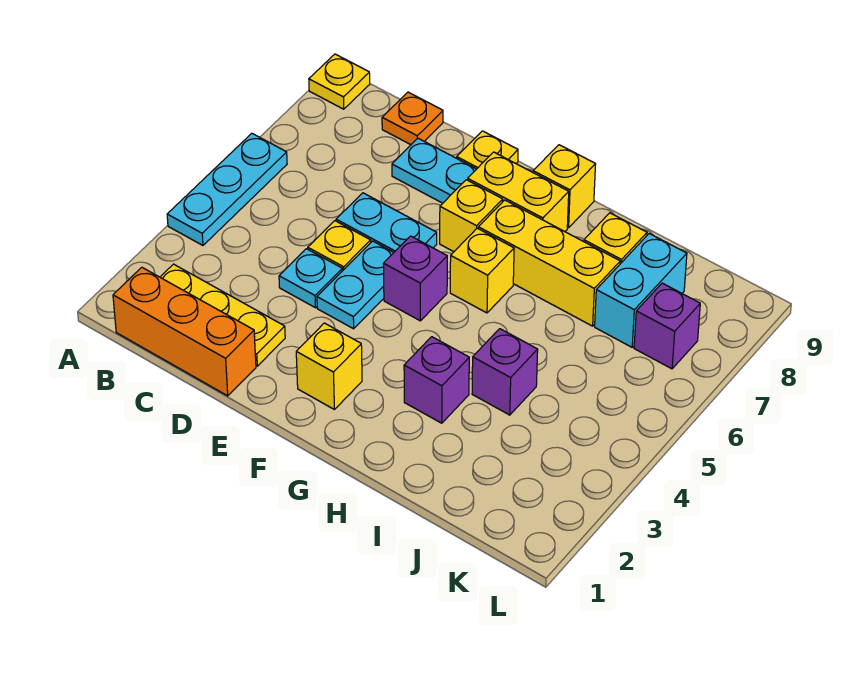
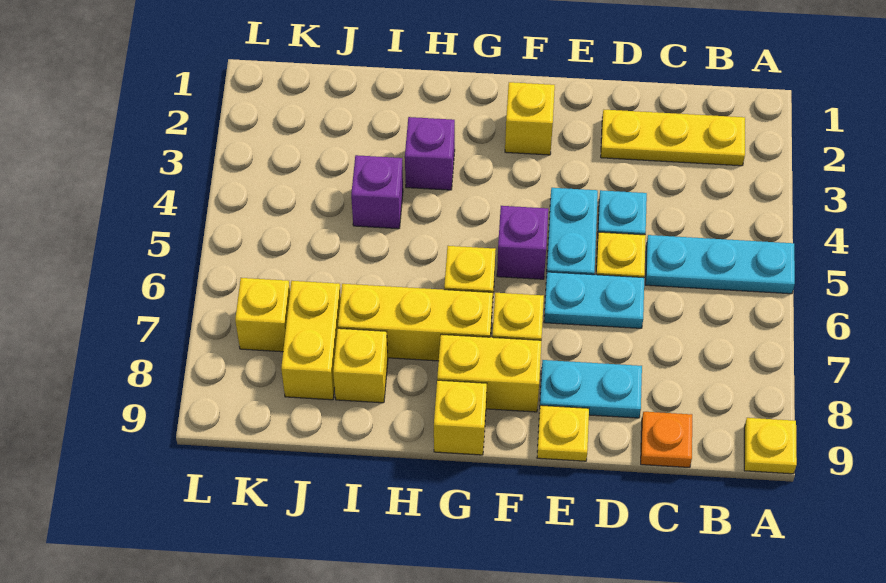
cyan plate A4:A6 level 1 -> cyan plate A5:C5 level 1
orange brick B1:D1 level 1 -> none
cyan brick J7:J8 level 1 -> yellow brick J7:J8 level 1
purple brick K7 level 1 -> yellow brick K7 level 1

